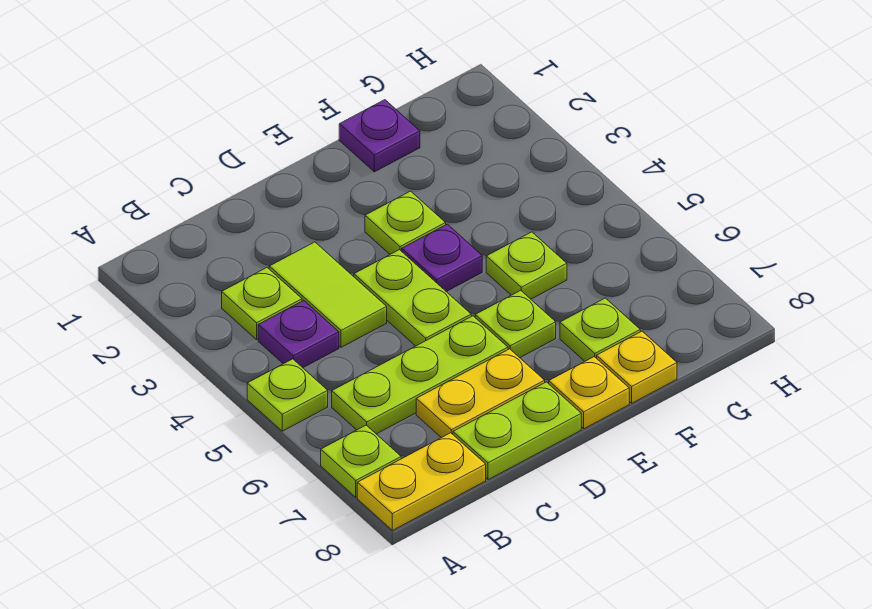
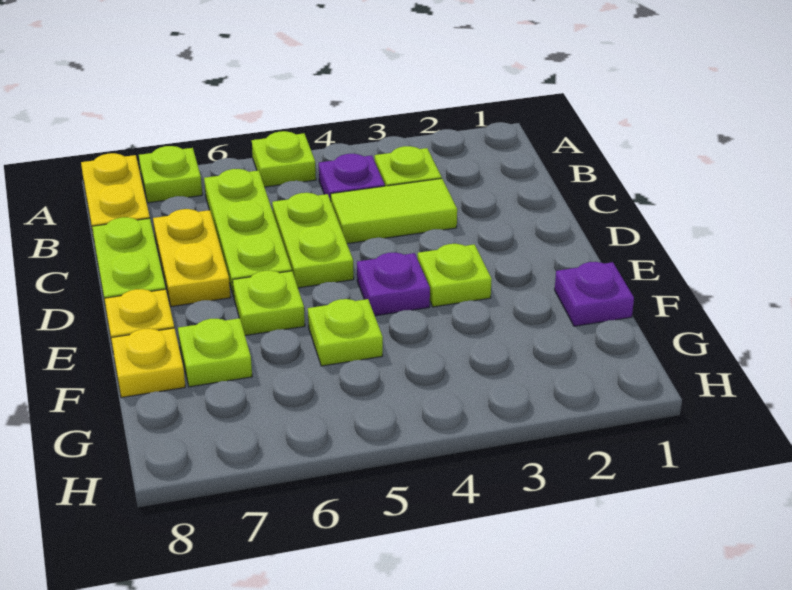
lime plate D4:D5 level 1 -> lime plate C5:D5 level 1

